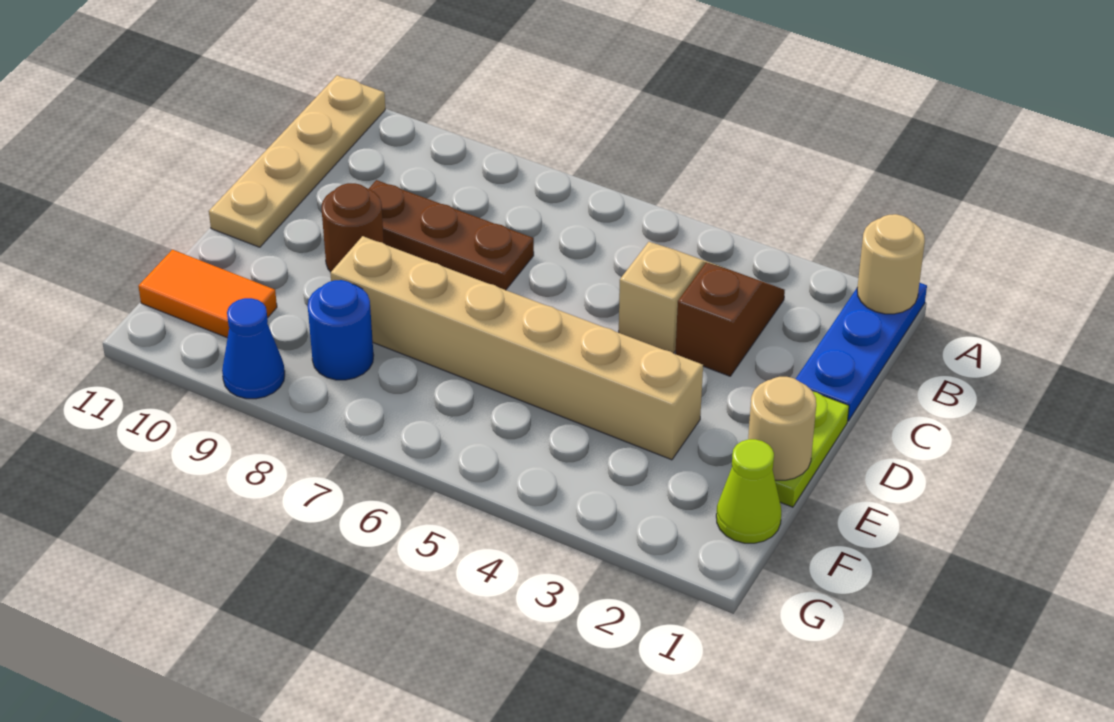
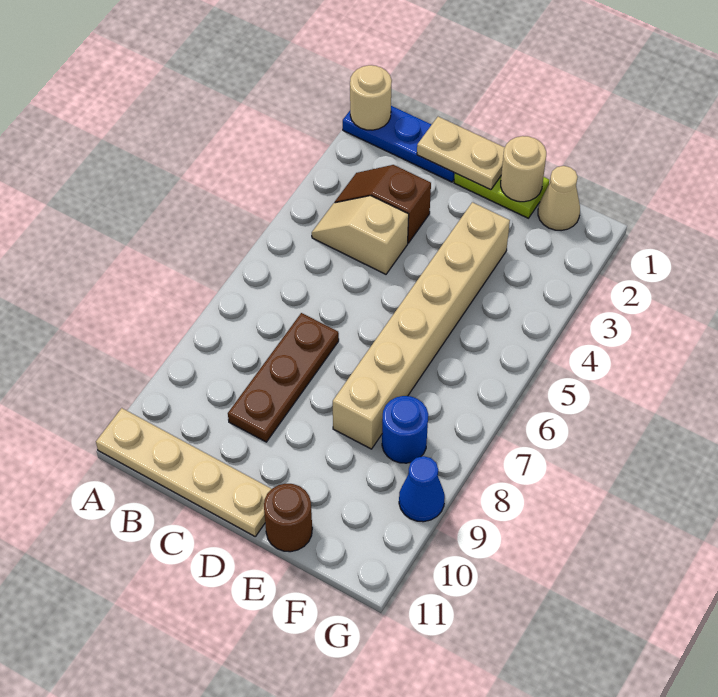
none -> tan plate C1:D1 level 2
brown round brick D9 level 1 -> brown round brick E11 level 1
lime cone F1 level 1 -> tan cone F1 level 1
orange tile F10:F11 level 1 -> none

